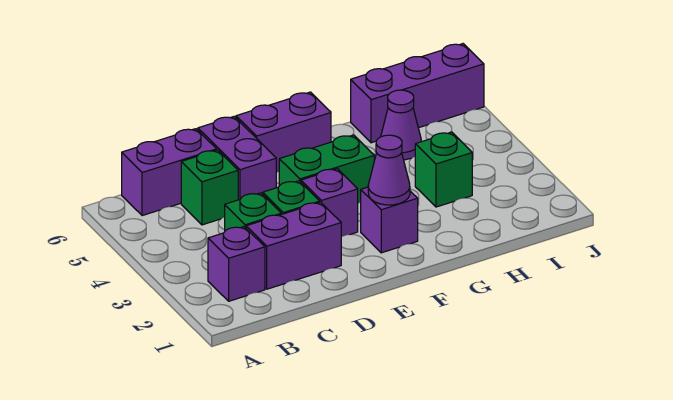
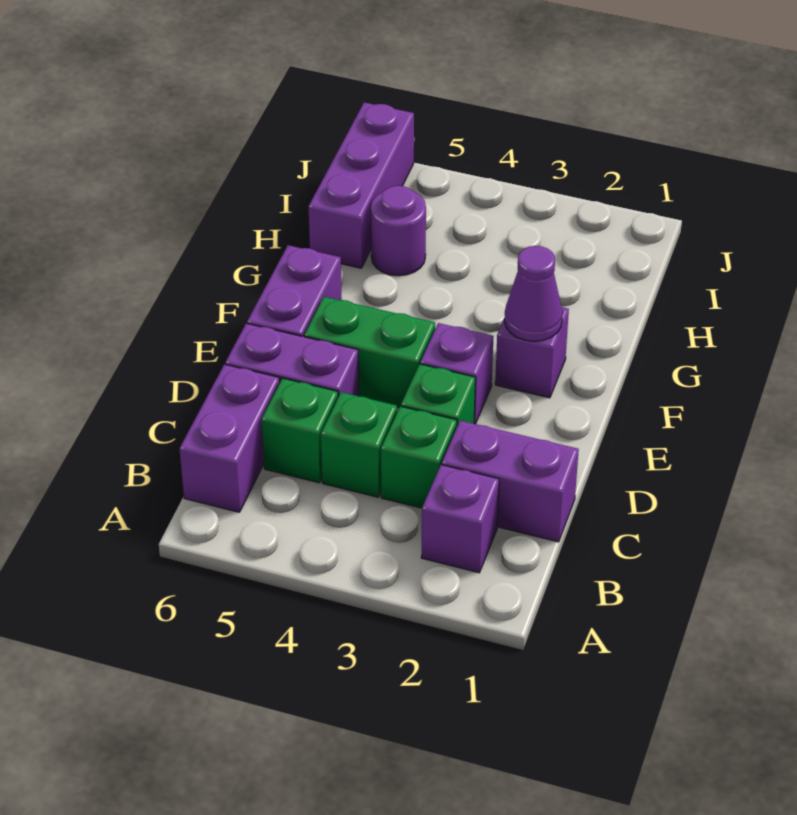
purple brick C2:D2 level 1 -> purple brick C1:C2 level 1
green brick E4:F4 level 1 -> green brick E4:E5 level 1
green brick H3 level 1 -> green brick C4 level 1
purple cone H5 level 1 -> purple round brick H5 level 1

